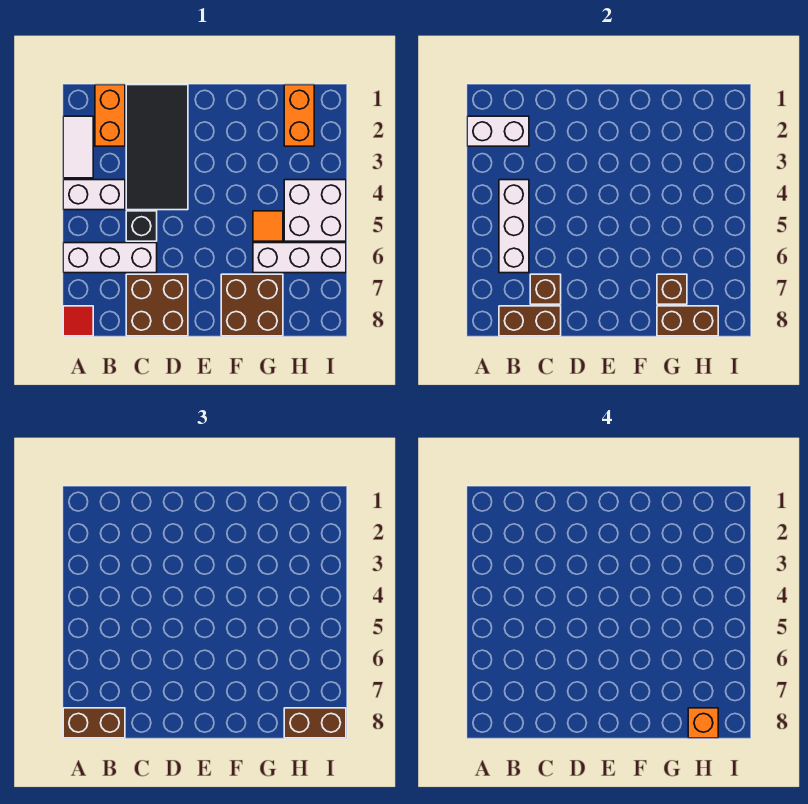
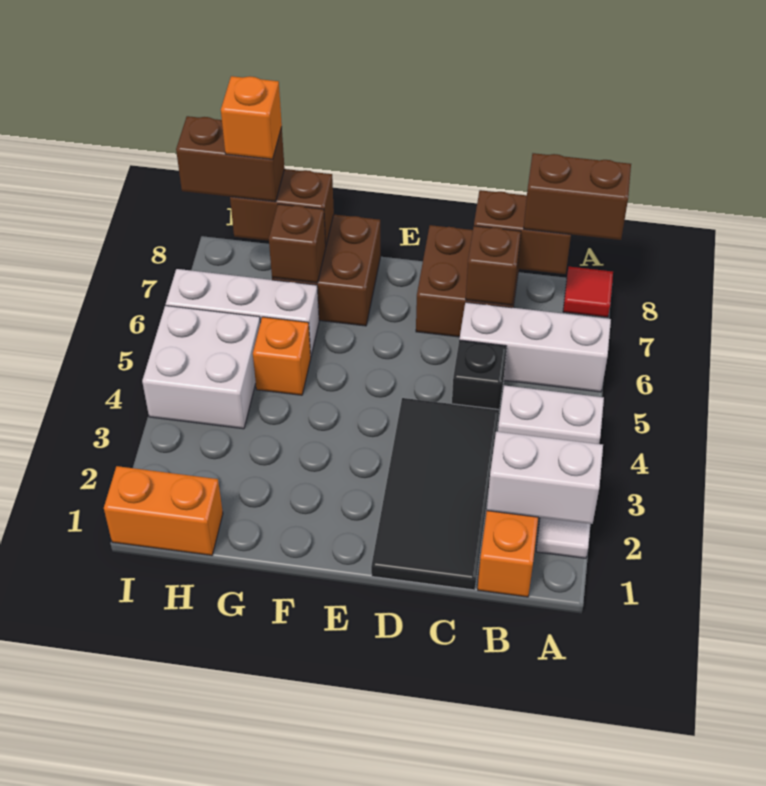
white brick B4:B6 level 2 -> none
orange tile G5 level 1 -> orange brick G5 level 1
orange brick H1:H2 level 1 -> orange brick H1:I1 level 1

